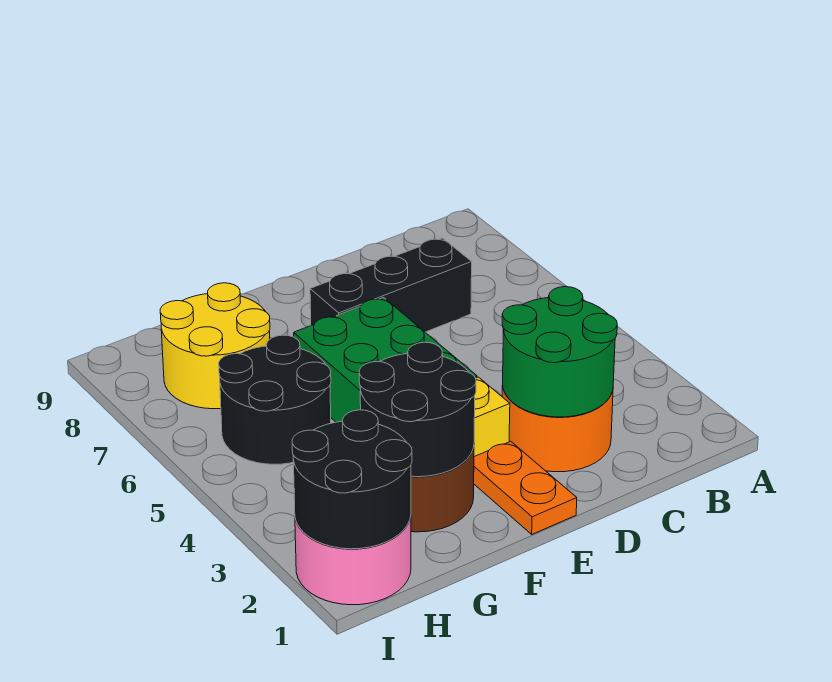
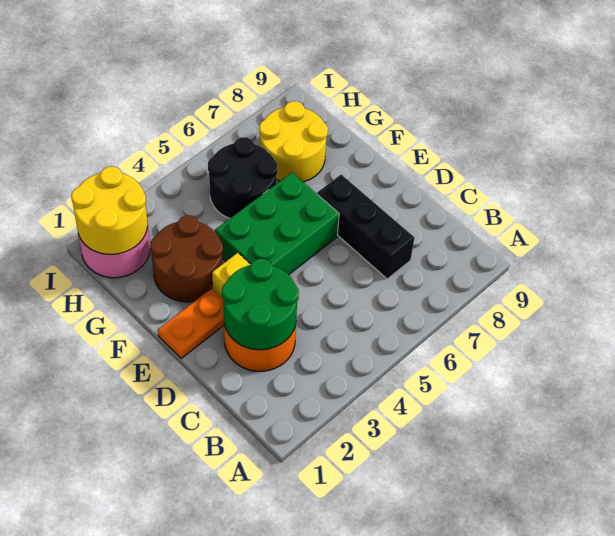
black round brick F2:G3 level 2 -> none
black round brick H1:I2 level 2 -> yellow round brick H1:I2 level 2

